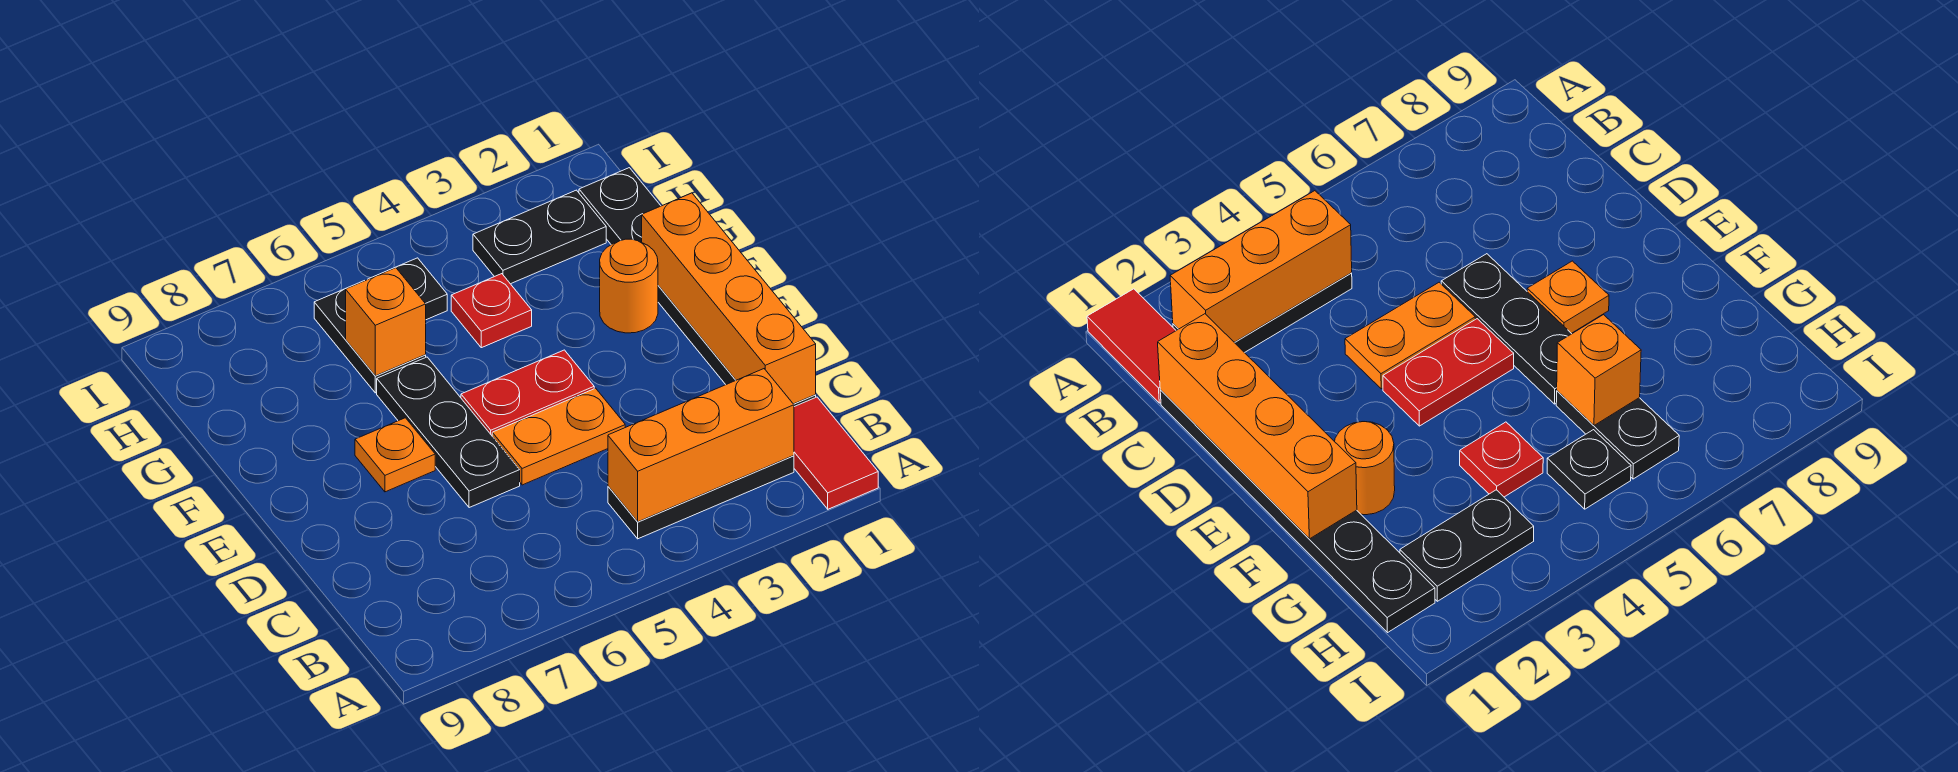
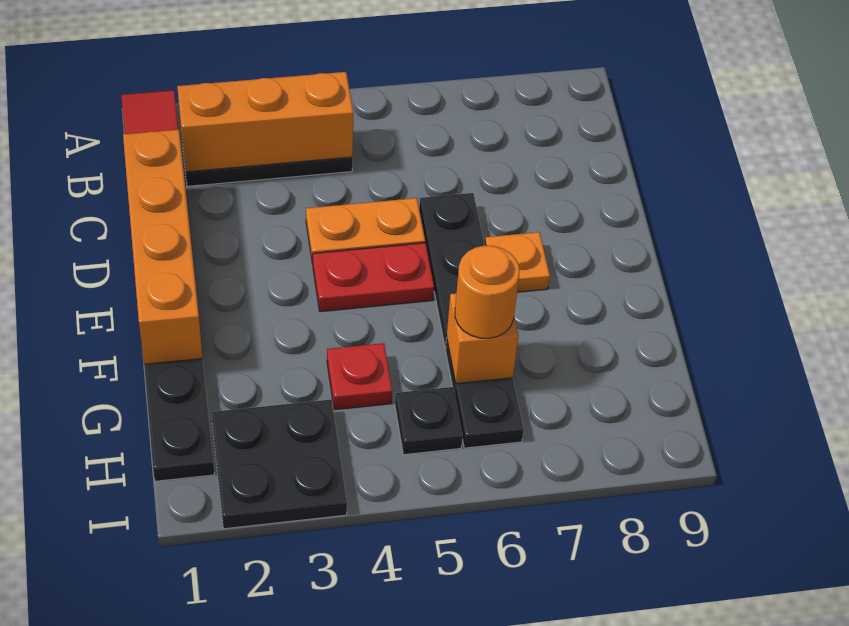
orange round brick F2 level 1 -> orange round brick G6 level 3
black plate H2:H3 level 1 -> black plate H2:I3 level 1

